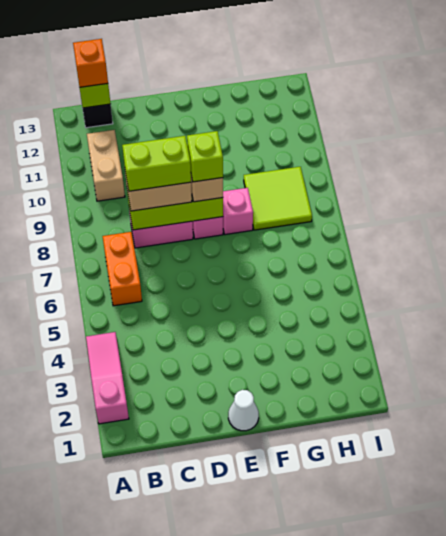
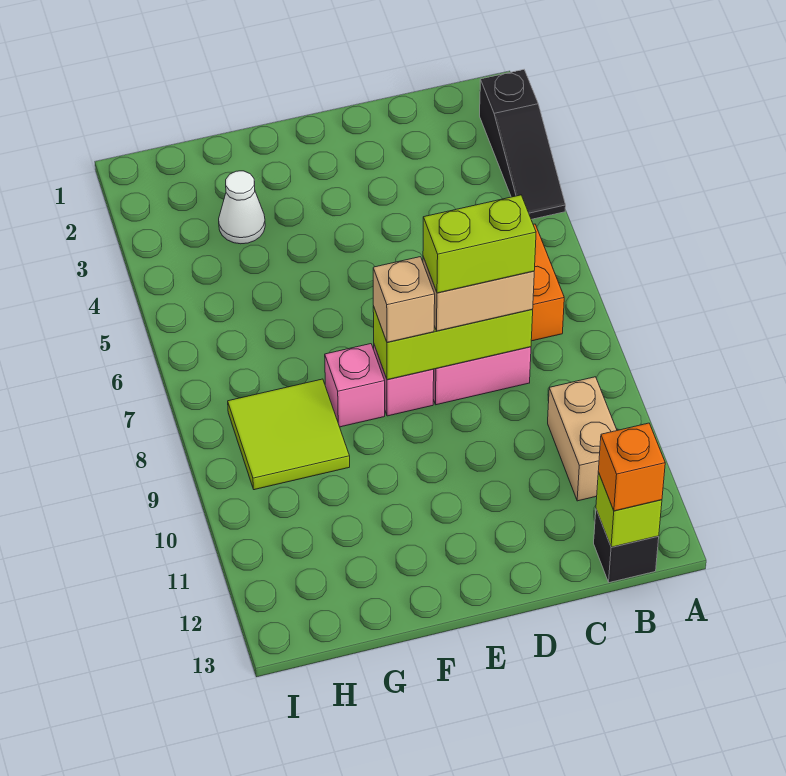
pink slope A2:A4 level 1 top 2 -> black slope A2:A4 level 1 top 2
white cone E1 level 1 -> white cone G3 level 1
lime brick E8 level 4 -> none

